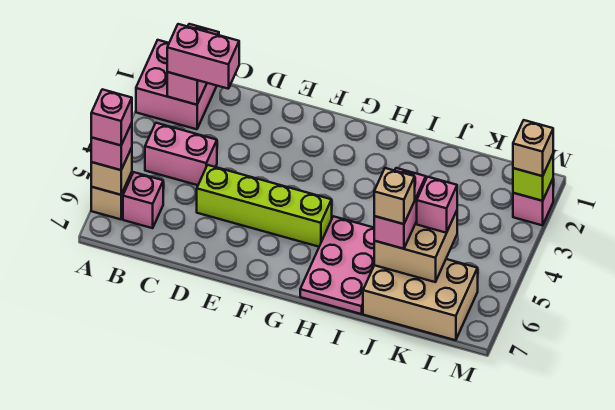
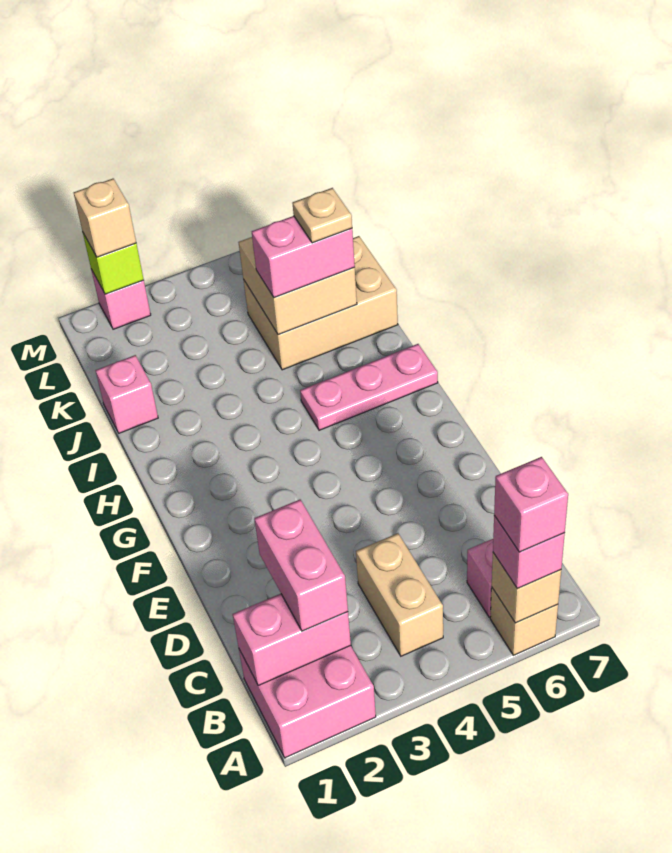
pink brick B4:C4 level 1 -> tan brick B4:C4 level 1
lime brick D5:G5 level 1 -> none
pink plate H5:I7 level 1 -> pink plate H5:H7 level 1
tan brick J6:L7 level 1 -> tan brick J5:K7 level 1
tan brick J6 level 4 -> tan plate J6 level 4
pink brick K5 level 3 -> pink brick J1 level 1

